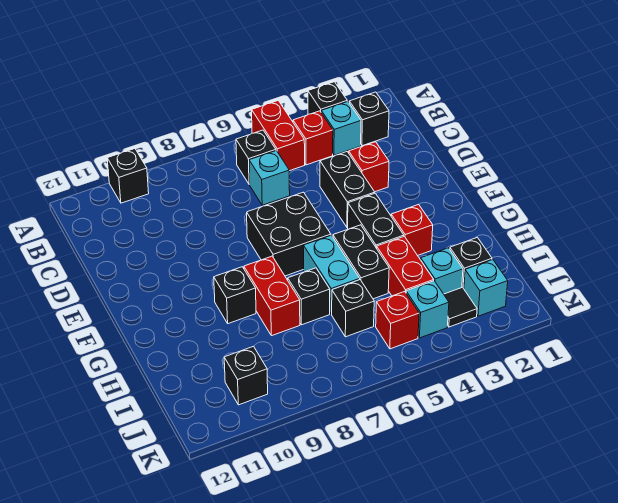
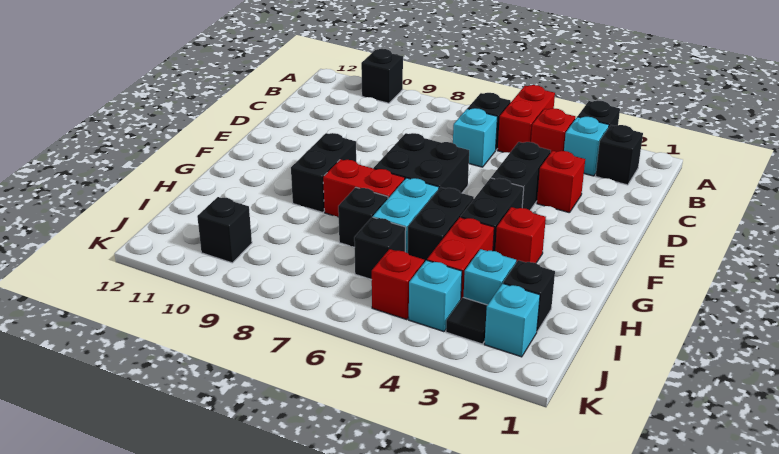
red brick G8:H8 level 1 -> red brick G7:G8 level 1
black brick G9 level 1 -> black brick F9:G9 level 1

